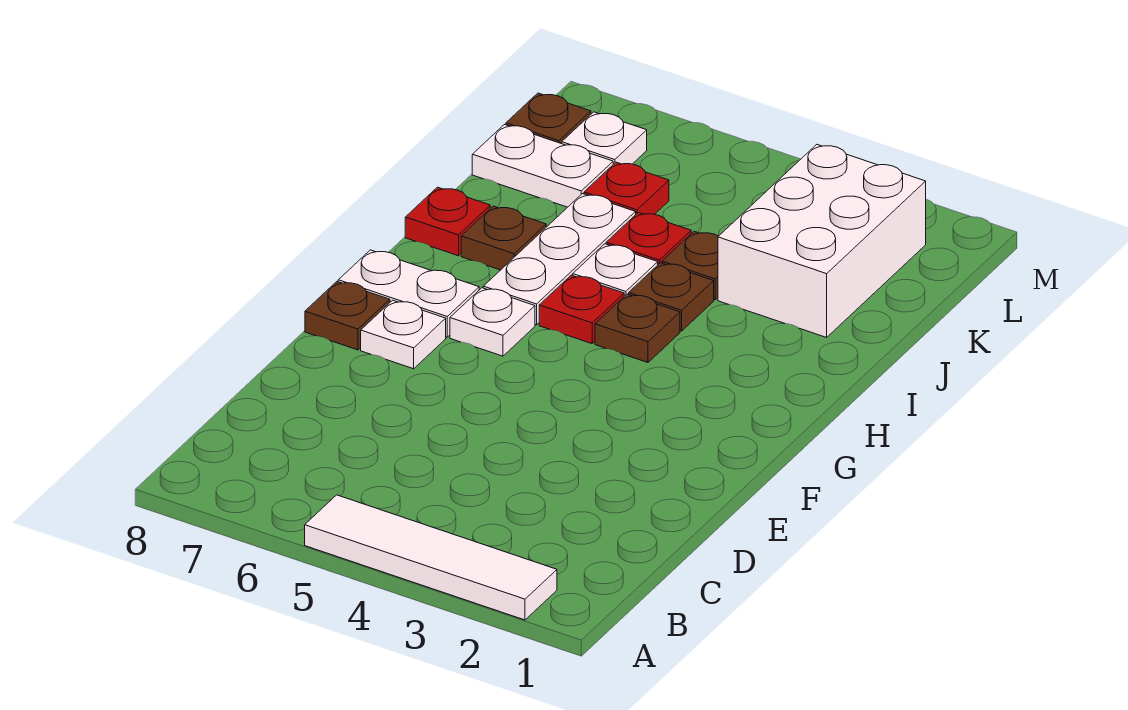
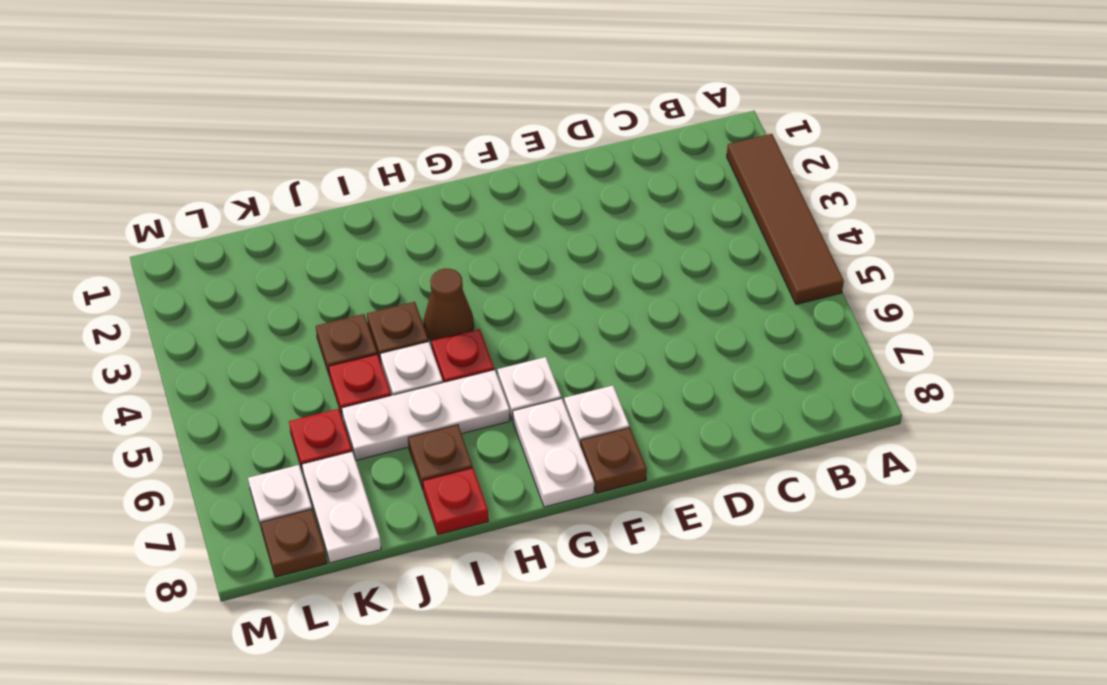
white tile A2:A5 level 1 -> brown tile A2:A5 level 1
brown plate H4 level 1 -> brown cone H4 level 1
white brick J2:L3 level 1 -> none

